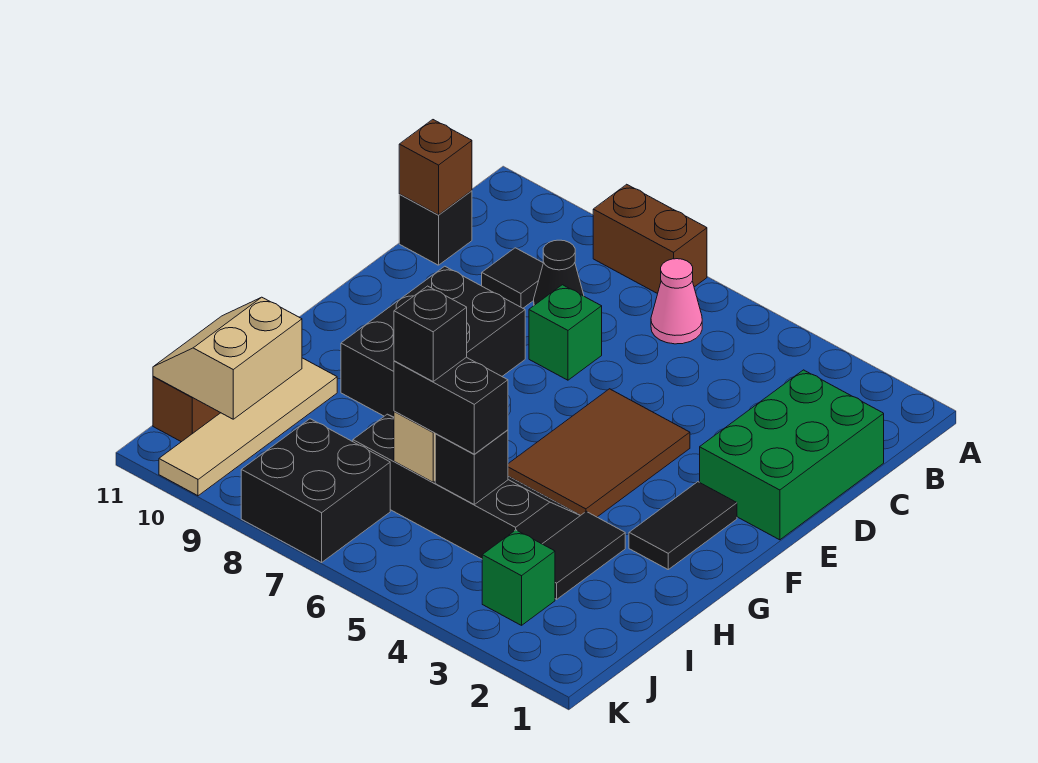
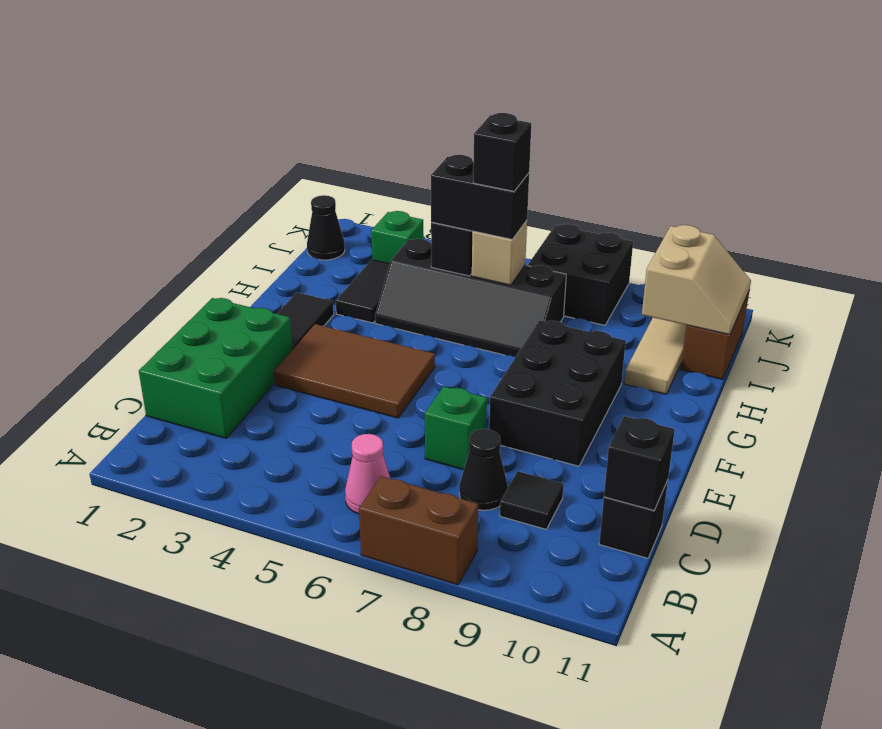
brown brick C11 level 2 -> black brick C11 level 2
brown tile E4:G5 level 1 -> brown tile E3:F5 level 1
none -> black cone J1 level 1

